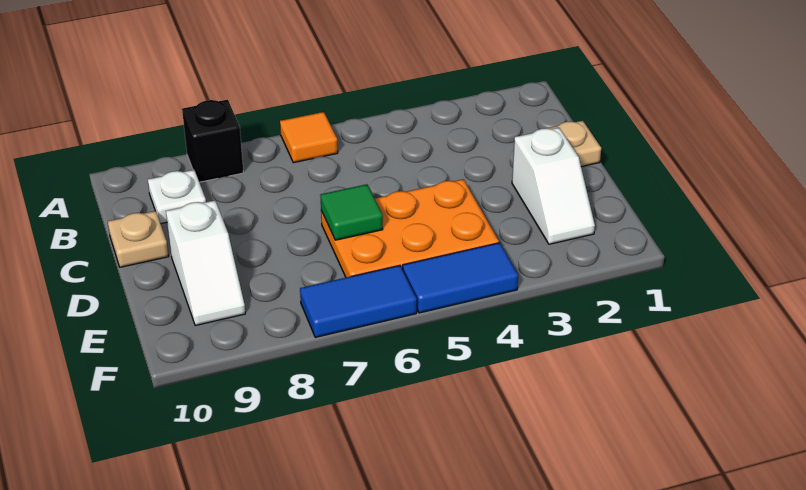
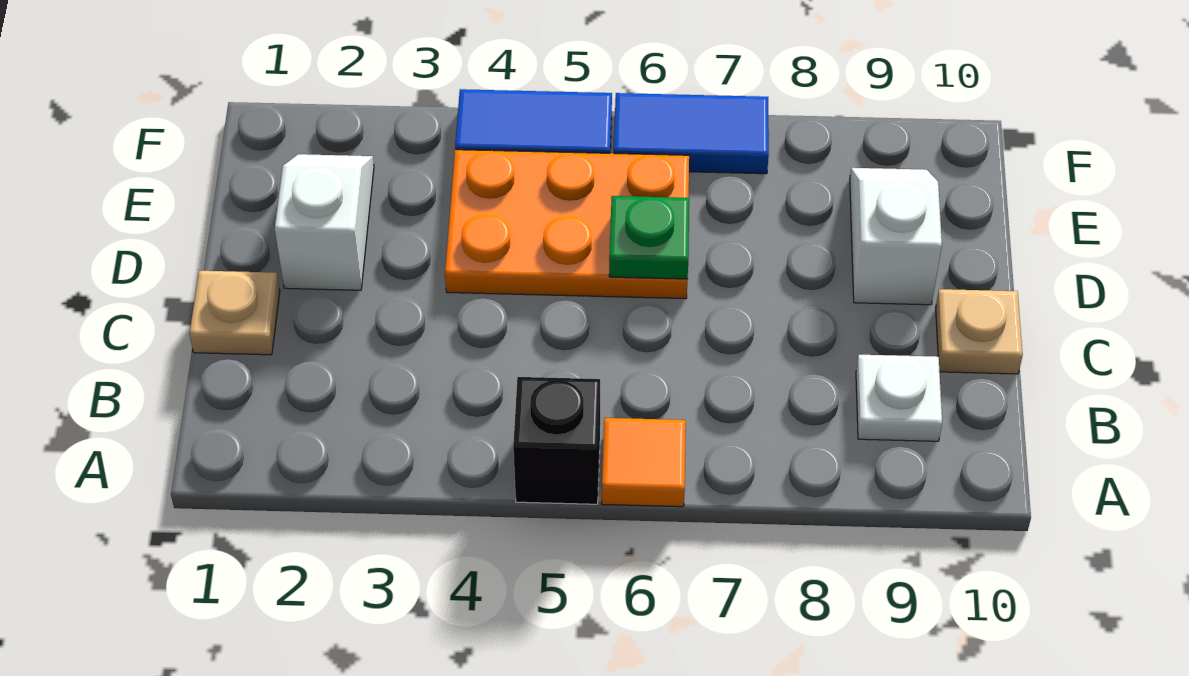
black brick A8 level 1 -> black brick A5 level 1
green tile D6 level 2 -> green plate D6 level 2

